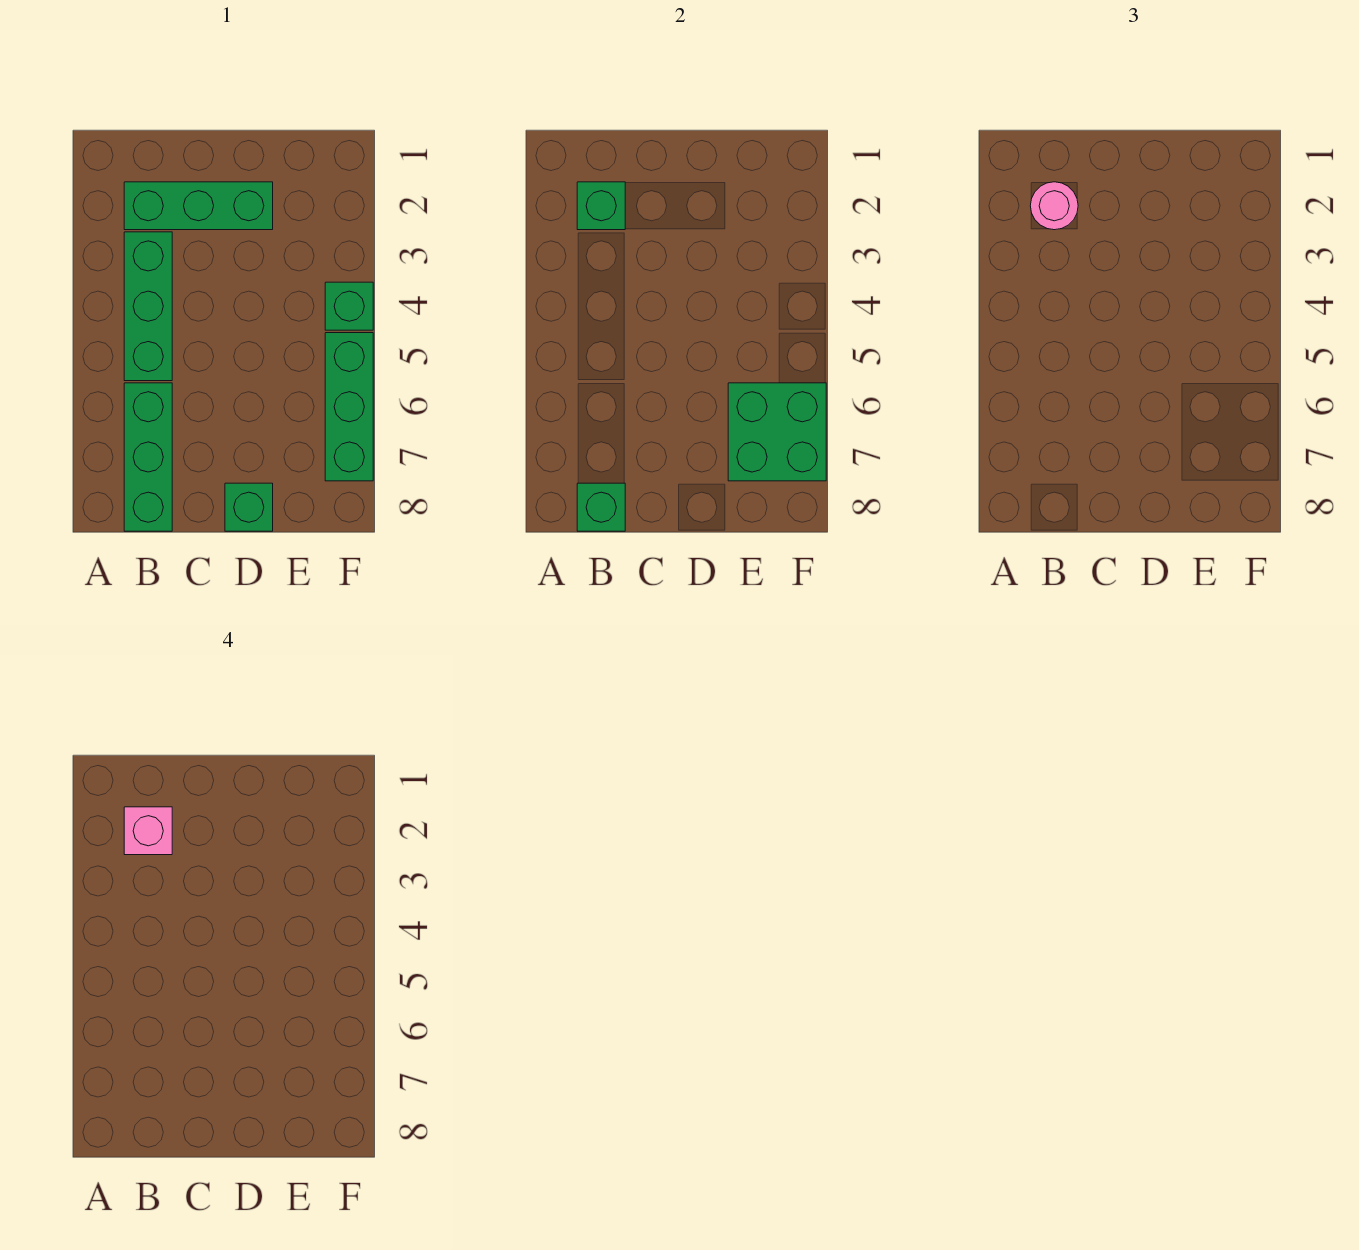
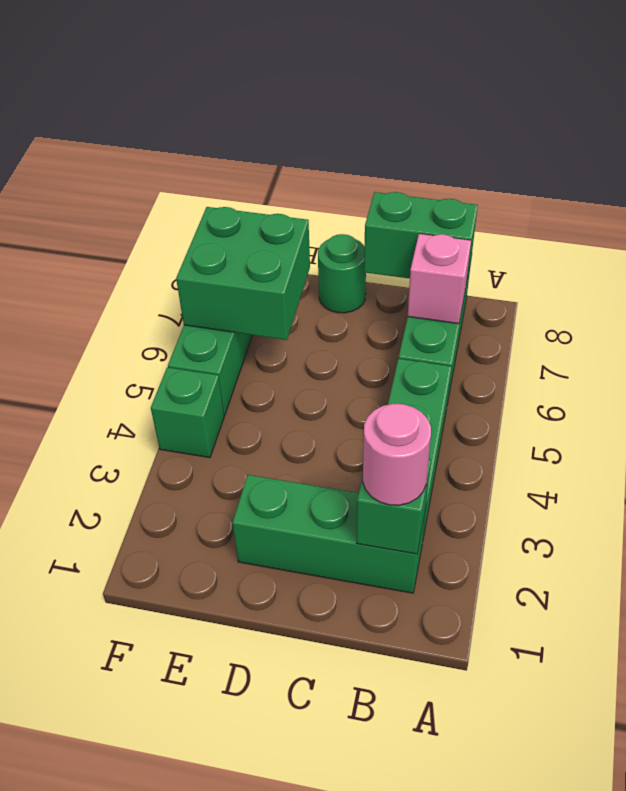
pink brick B2 level 4 -> pink brick B7 level 2
green brick B8 level 2 -> green brick B8:C8 level 2
green brick D8 level 1 -> green round brick D8 level 1

